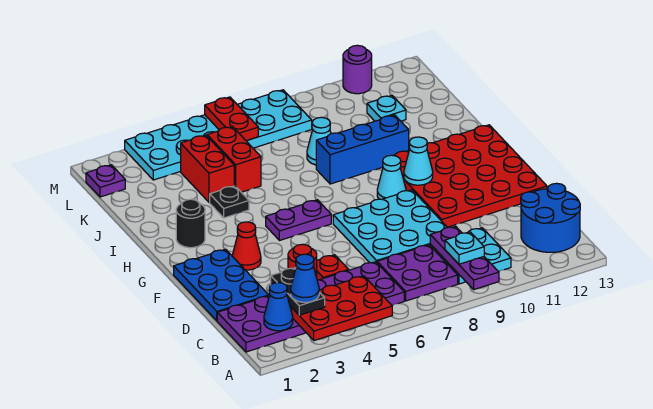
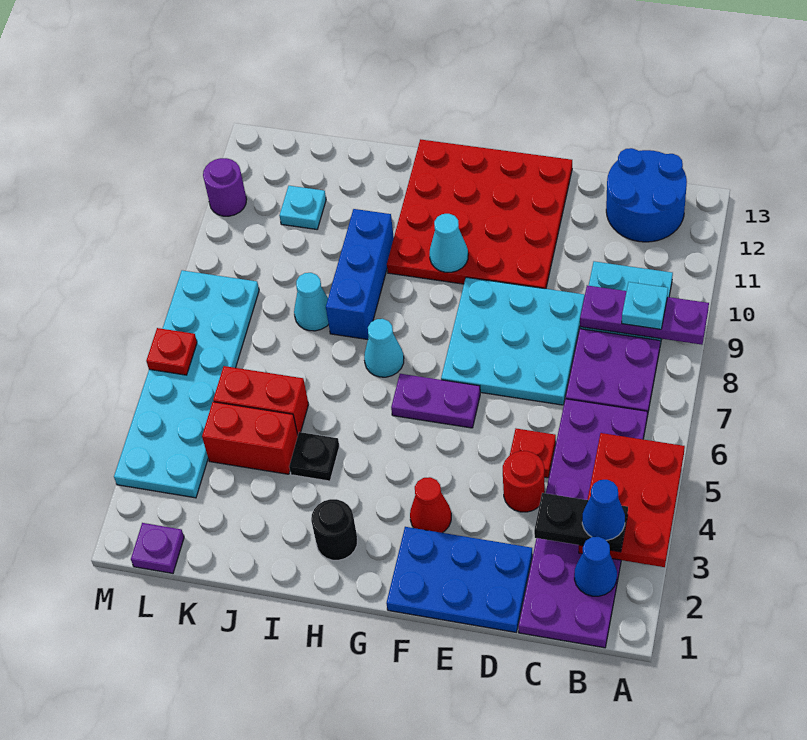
purple plate G5:G6 level 1 -> purple plate F6:G6 level 1
cyan cone G9 level 1 -> cyan cone H7 level 1
red plate L6:M6 level 2 -> red plate M6 level 2

